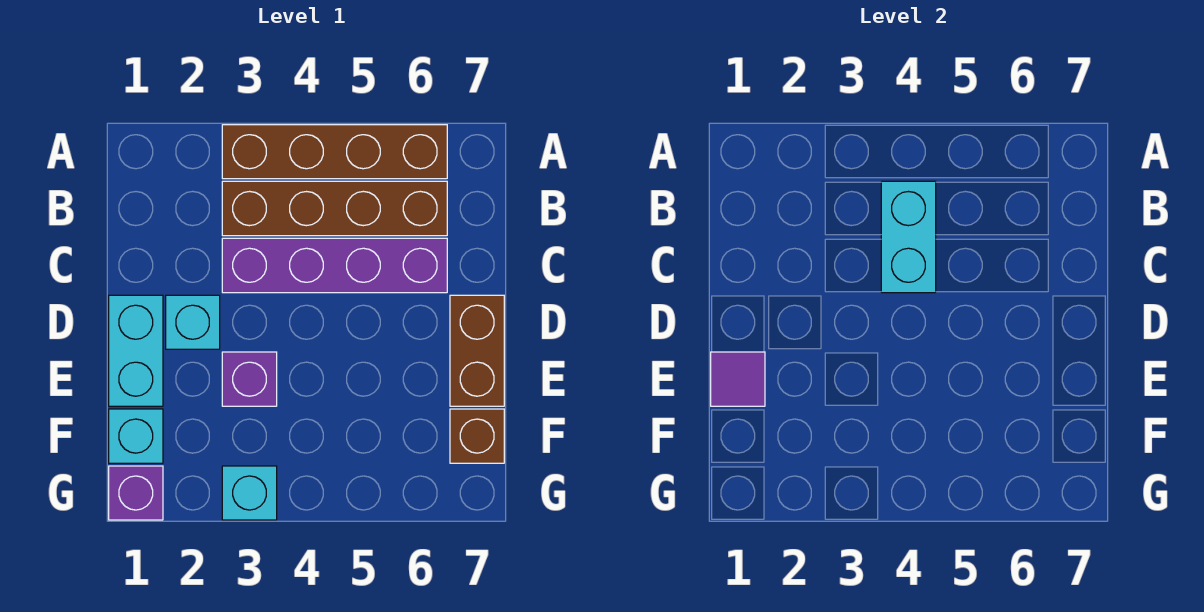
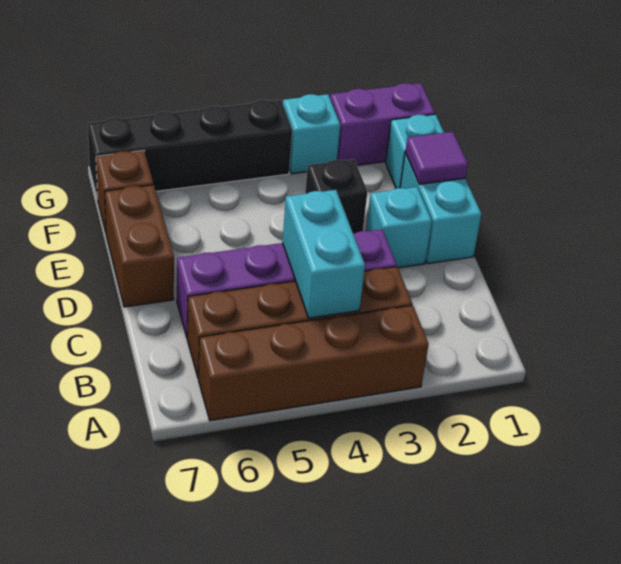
purple brick E3 level 1 -> black brick E3 level 1
purple brick G1 level 1 -> purple brick G1:G2 level 1
none -> black brick G4:G7 level 1

